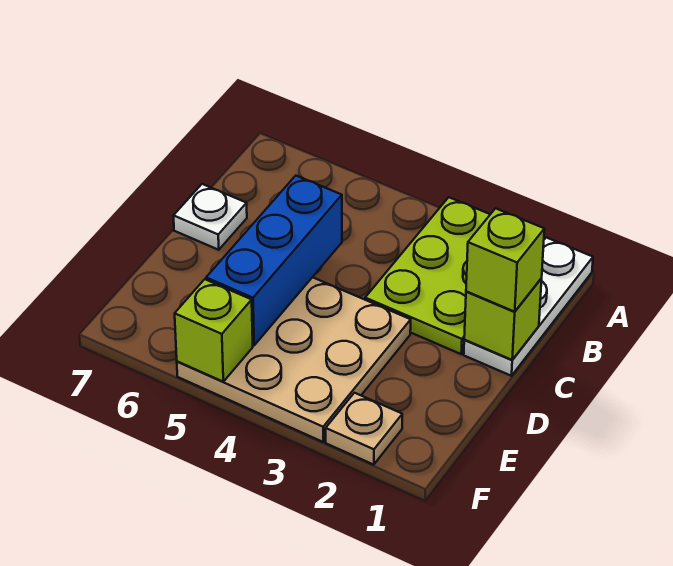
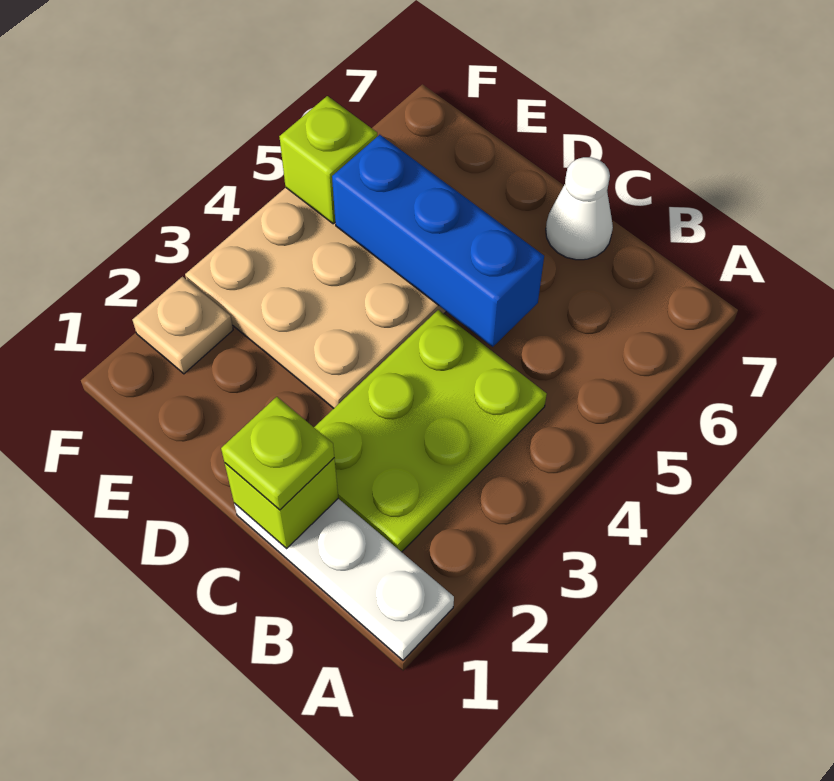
lime plate A2:C3 level 1 -> lime plate B2:C4 level 1
lime brick C1 level 3 -> lime plate C1 level 3
white plate C7 level 1 -> white cone C7 level 1

